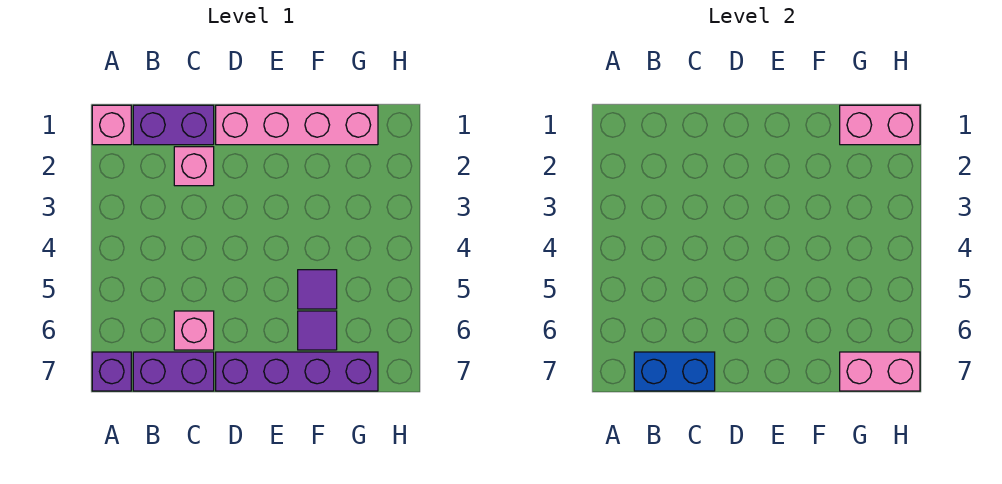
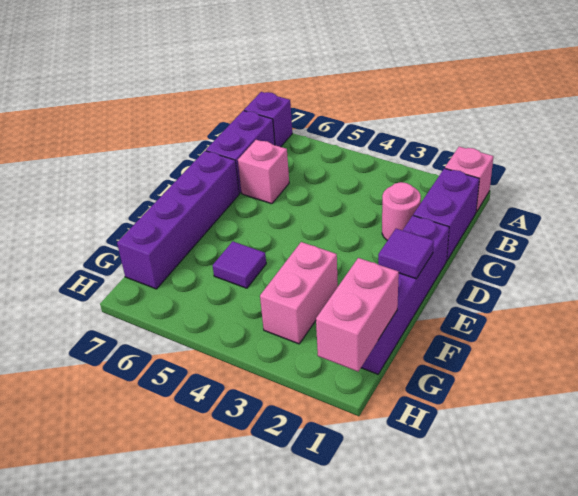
blue brick B7:C7 level 2 -> none
pink brick C2 level 1 -> pink round brick C2 level 1
pink brick D1:G1 level 1 -> purple brick D1:G1 level 1
purple tile F6 level 1 -> purple tile E1 level 2
pink brick G7:H7 level 2 -> pink brick F3:G3 level 1

